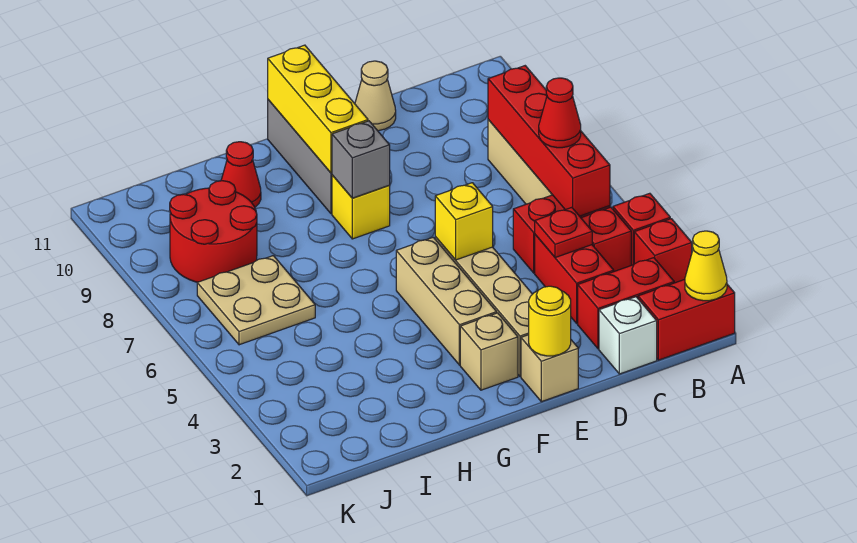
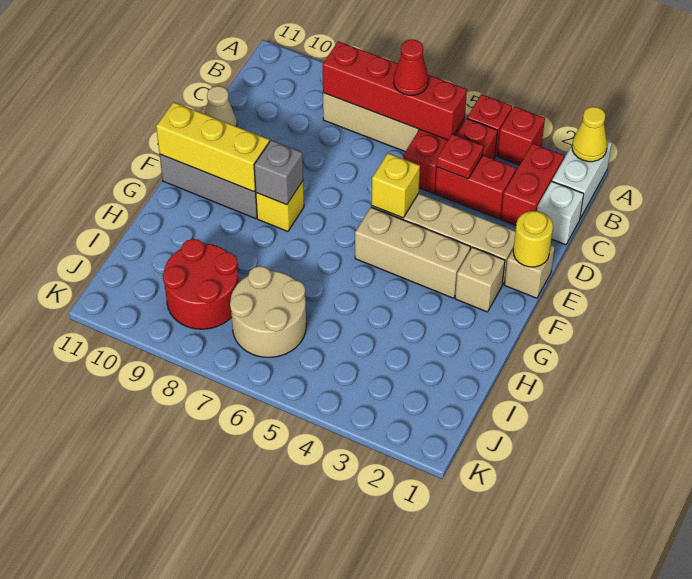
red brick A1:B1 level 1 -> white brick A1:B1 level 1
red cone H10 level 1 -> none
tan plate I6:J7 level 1 -> tan round brick I6:J7 level 1

